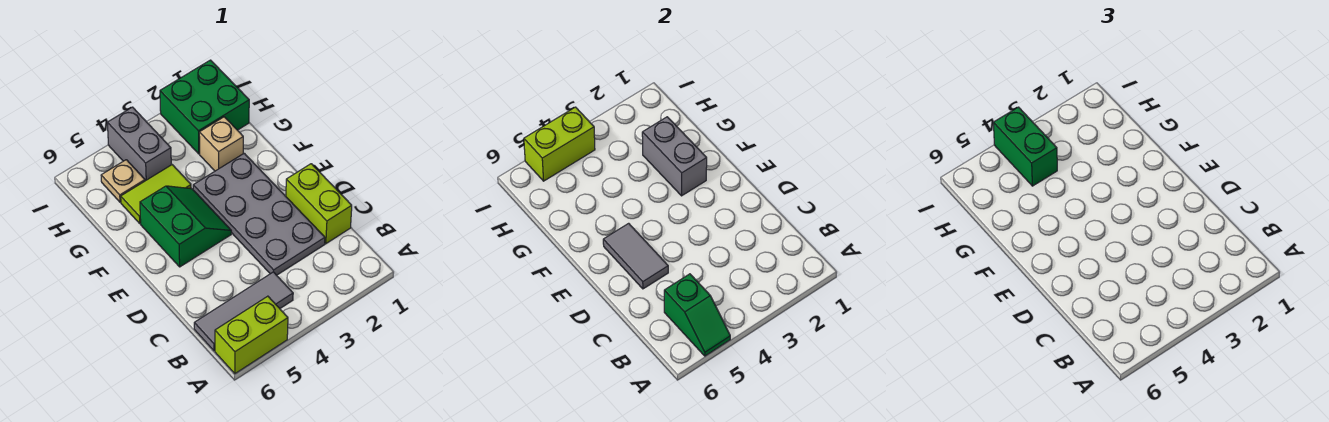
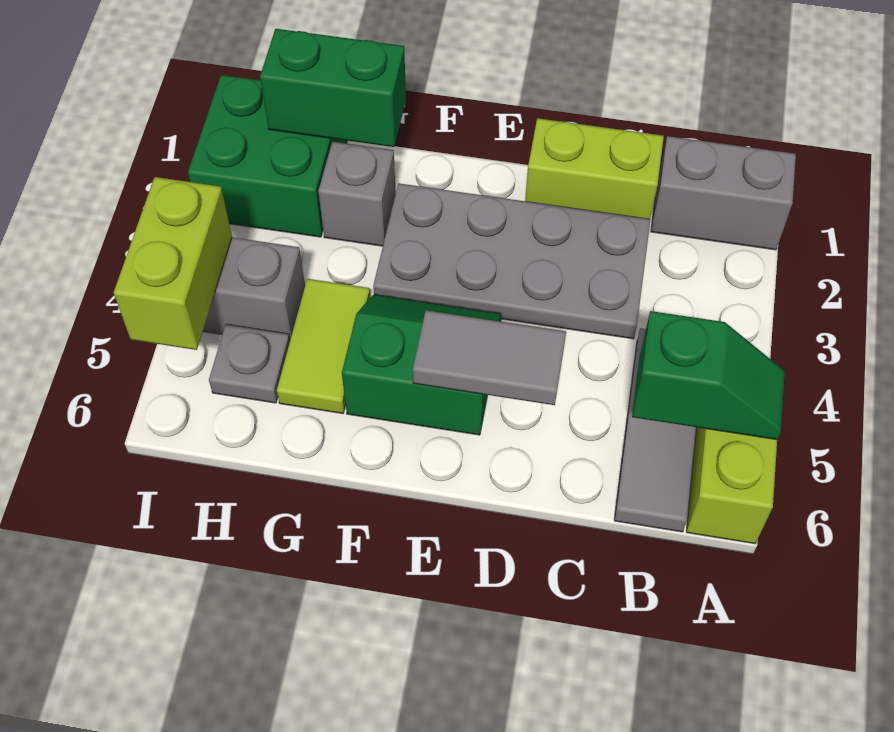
grey brick F2:G2 level 2 -> grey brick A1:B1 level 1
tan brick G2 level 1 -> grey brick G2 level 1
green brick H4:I4 level 3 -> green brick G1:H1 level 2
tan plate H5 level 1 -> grey plate H5 level 1

